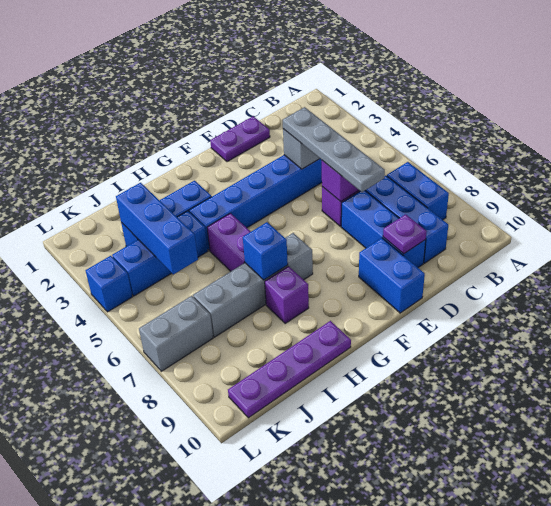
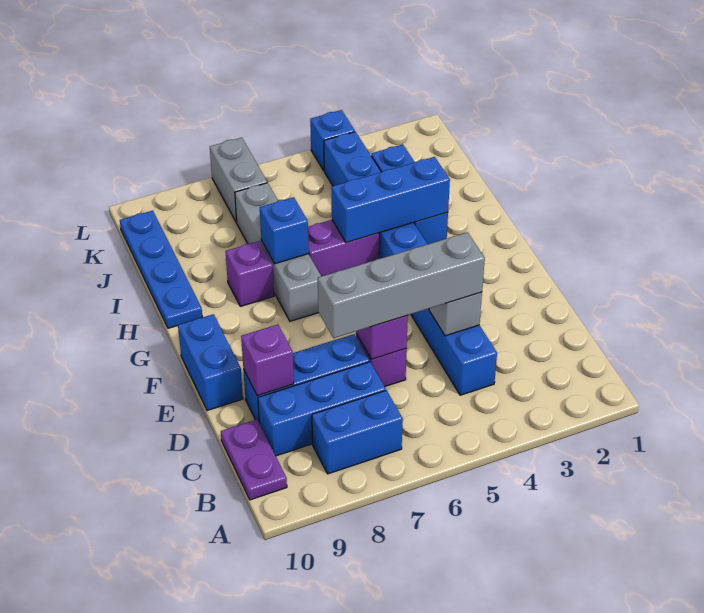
purple plate D1:E1 level 1 -> purple plate B10:C10 level 1
grey plate D4:D7 level 3 -> grey brick D4:D7 level 3
purple plate D9 level 2 -> purple brick D9 level 2
blue brick E9:E10 level 1 -> blue brick E10:F10 level 1
purple plate H10:K10 level 1 -> blue plate H10:K10 level 1
blue brick J3:J5 level 2 -> blue brick H3:H5 level 2

